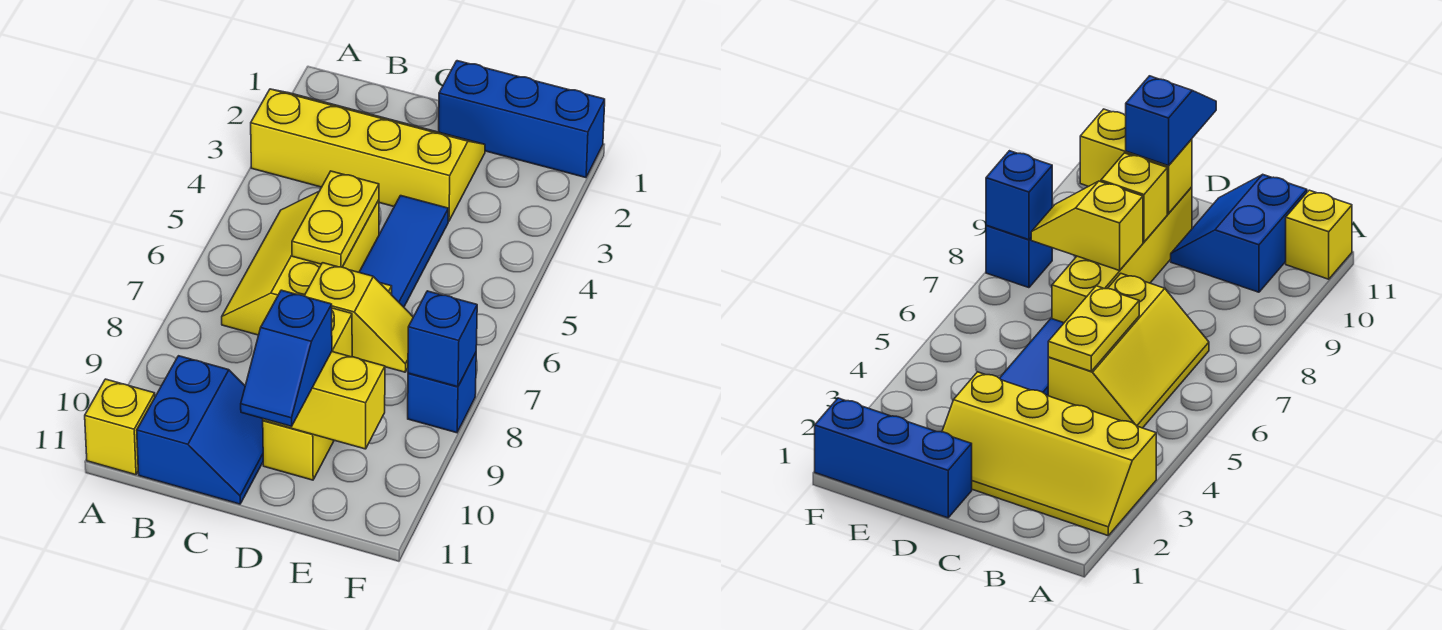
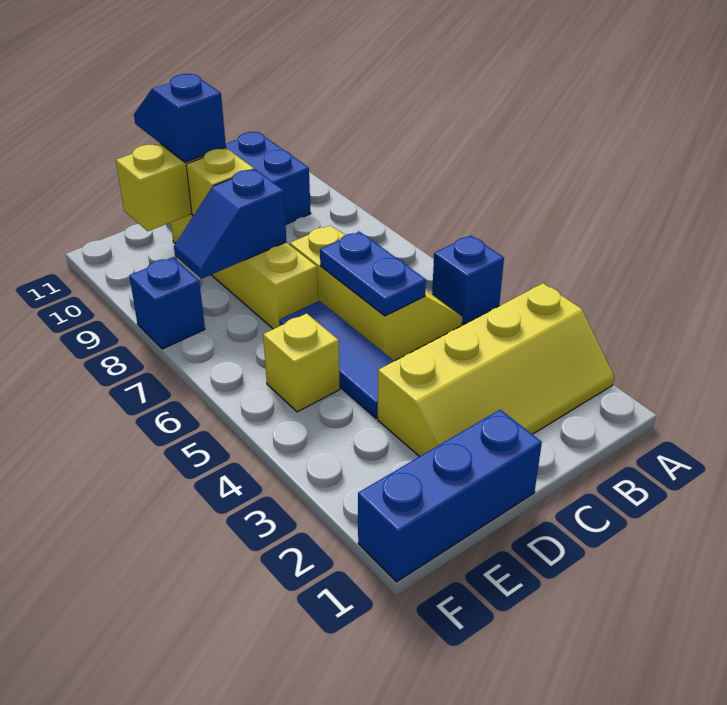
yellow brick A11 level 1 -> yellow brick E5 level 1
yellow plate C5:C6 level 2 -> blue plate C5:C6 level 2
yellow slope D8:E8 level 2 top D -> blue slope D8:E8 level 2 top D
blue brick F8 level 2 -> blue brick A5 level 1

